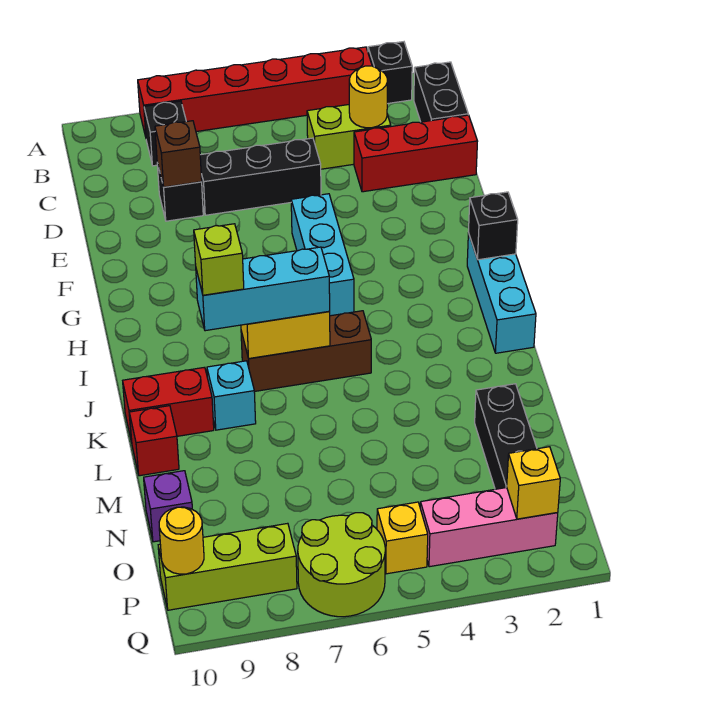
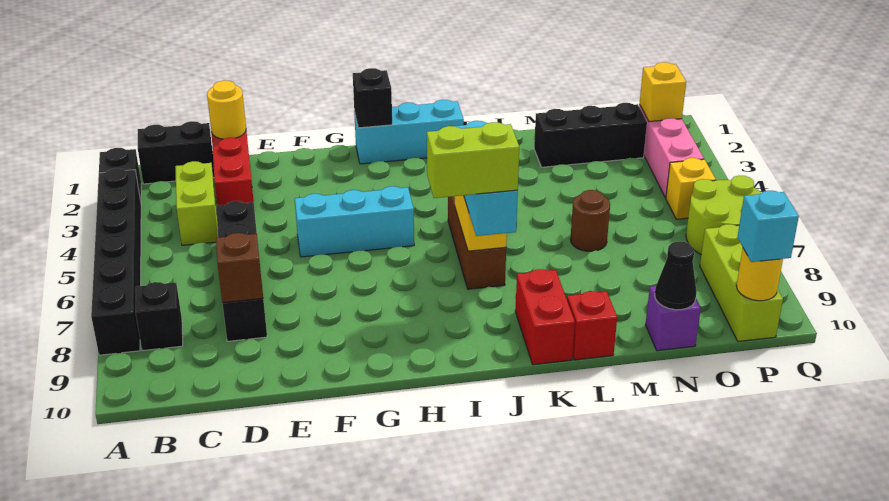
red brick A3:A8 level 1 -> black brick A3:A8 level 1
yellow round brick C3 level 2 -> yellow round brick D1 level 2
lime brick J8 level 4 -> lime brick I8:J8 level 4
cyan brick K8 level 1 -> cyan brick P10 level 3
none -> brown round brick M6 level 1
none -> black cone N10 level 2

